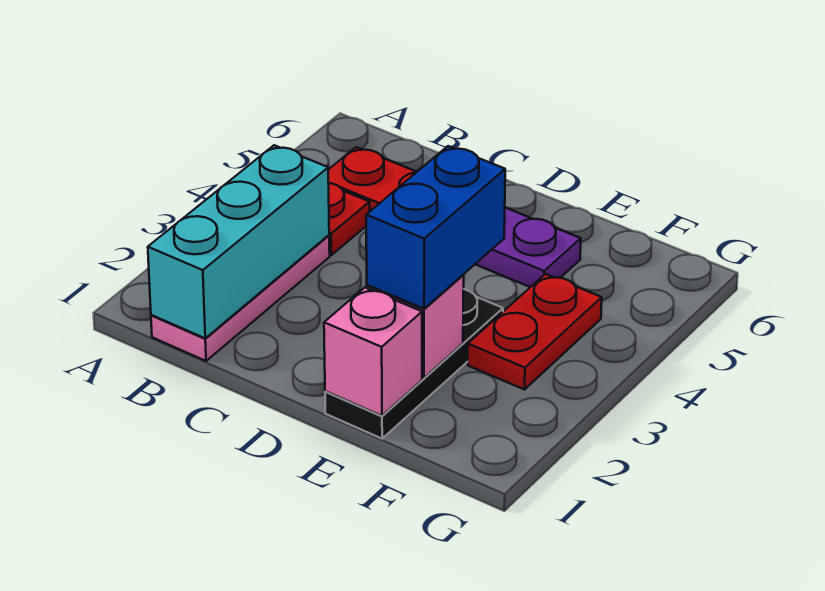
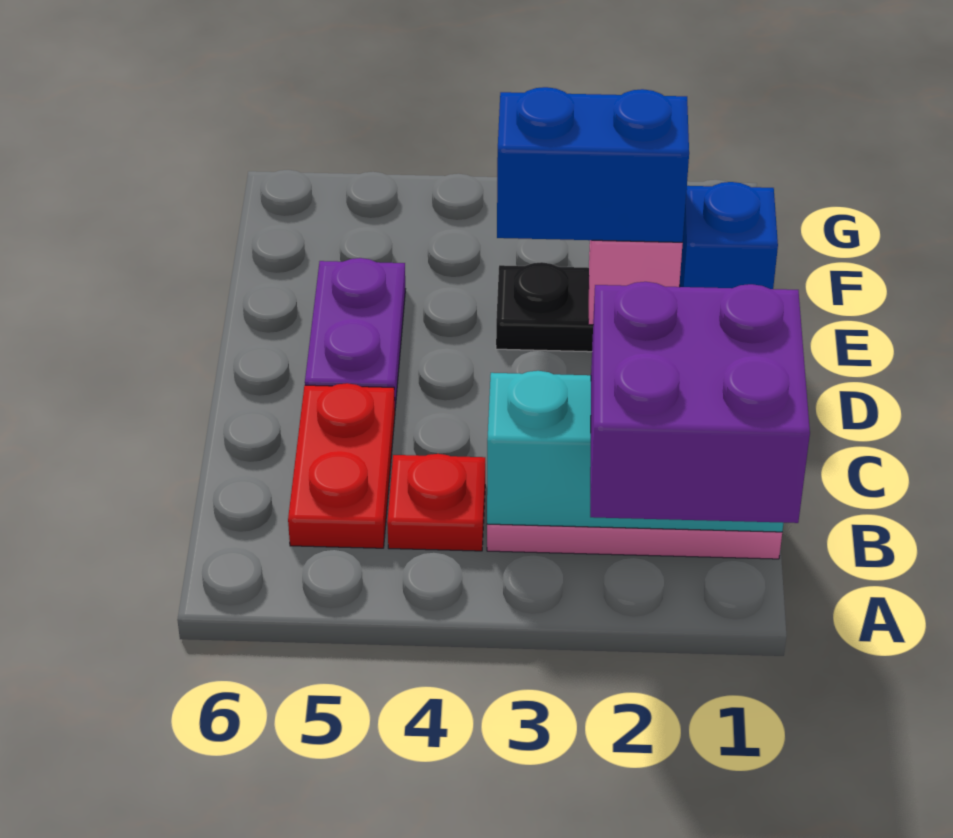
none -> purple brick A1:B2 level 3
pink brick E1 level 2 -> blue brick E1 level 2
red plate F3:F4 level 1 -> none

